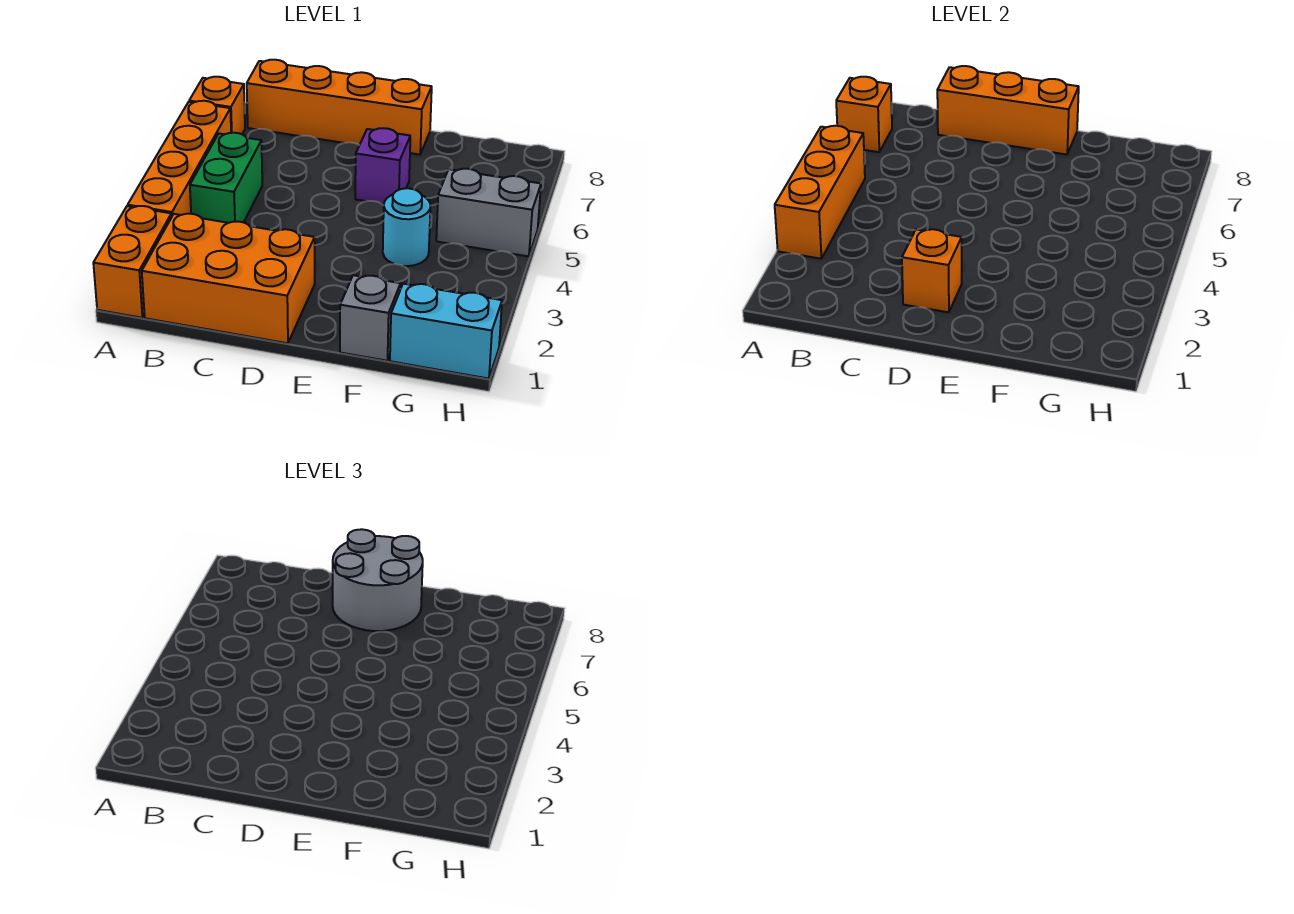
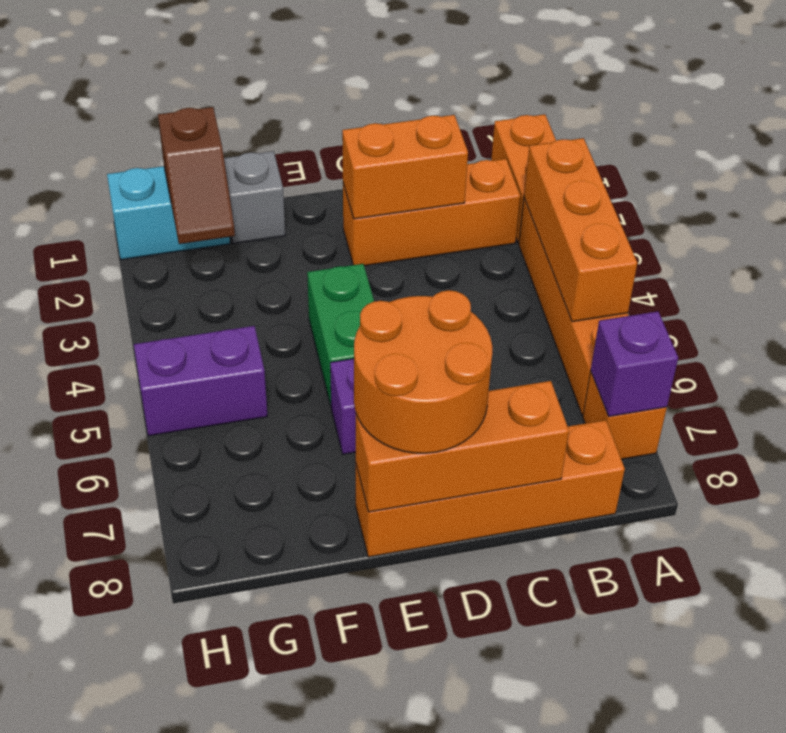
orange brick A7 level 2 -> purple brick A7 level 2
orange brick B1:D2 level 1 -> orange brick B2:D2 level 1
green brick B4:B5 level 1 -> green brick E4:E5 level 1
orange brick D2 level 2 -> orange brick C2:D2 level 2
grey round brick D7:E8 level 3 -> orange round brick D7:E8 level 3
cyan round brick F4 level 1 -> none
none -> brown slope G1:G2 level 2 top 1
grey brick G5:H5 level 1 -> purple brick G5:H5 level 1

